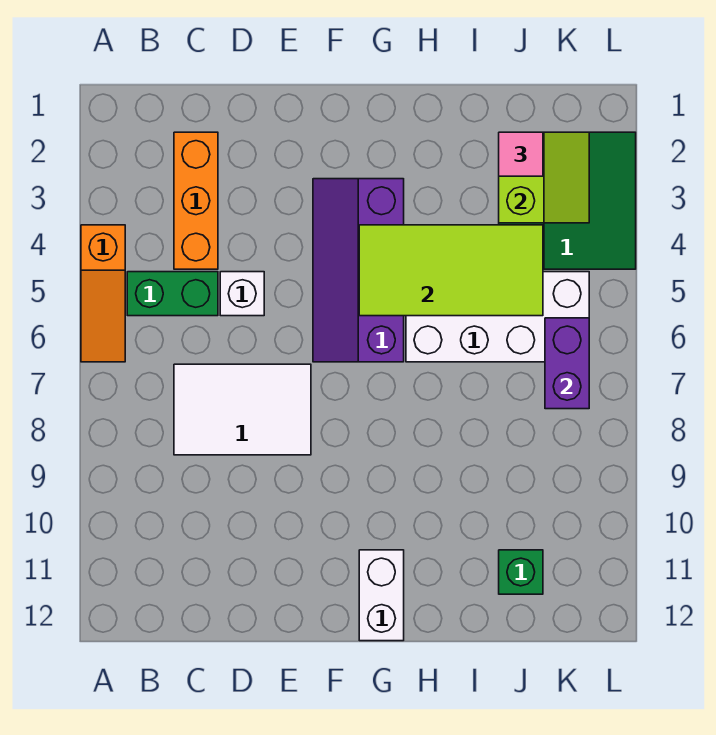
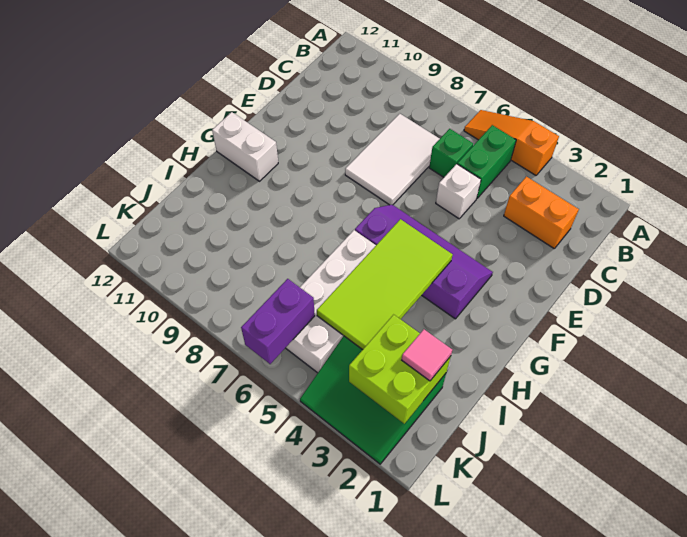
orange brick C2:C4 level 1 -> orange brick C2:C3 level 1
lime slope J2:K3 level 2 top J -> lime brick J2:K3 level 2
green brick J11 level 1 -> green brick C6 level 1
purple brick K6:K7 level 2 -> purple brick K6:L6 level 2

